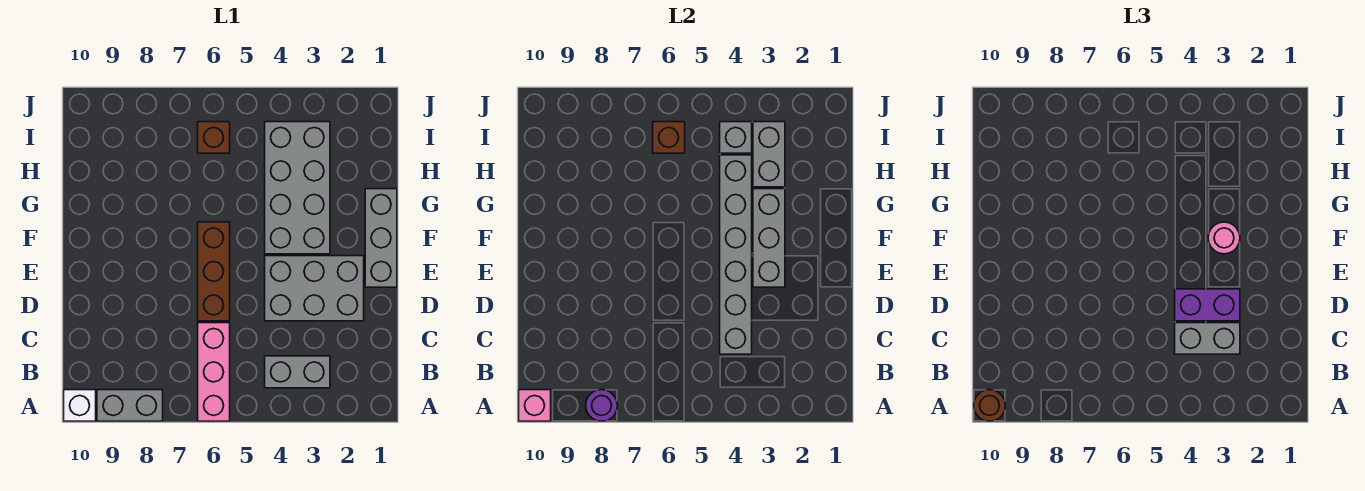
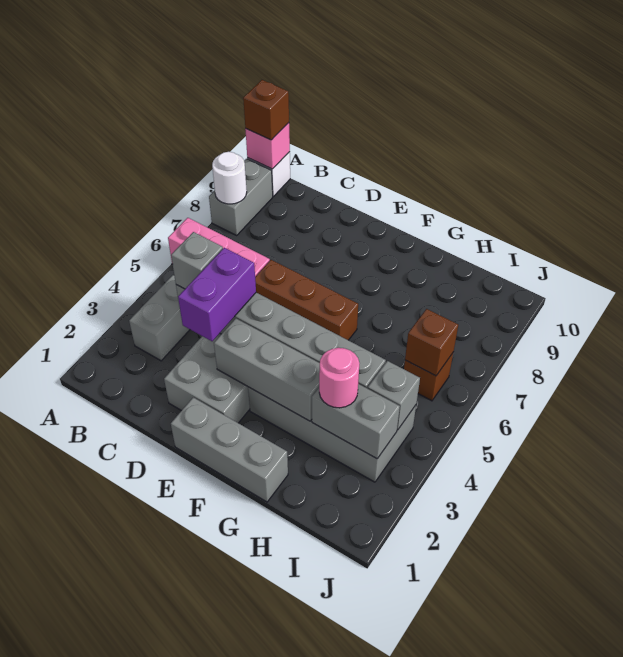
purple round brick A8 level 2 -> white round brick A8 level 2
brown round brick A10 level 3 -> brown brick A10 level 3
grey brick C3:C4 level 3 -> grey brick C4 level 3
pink round brick F3 level 3 -> pink round brick H3 level 3

